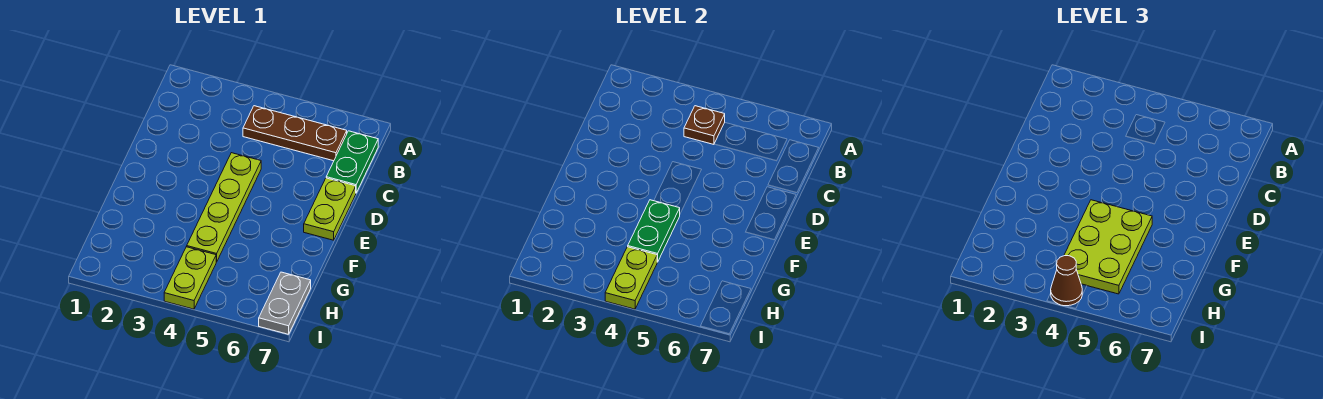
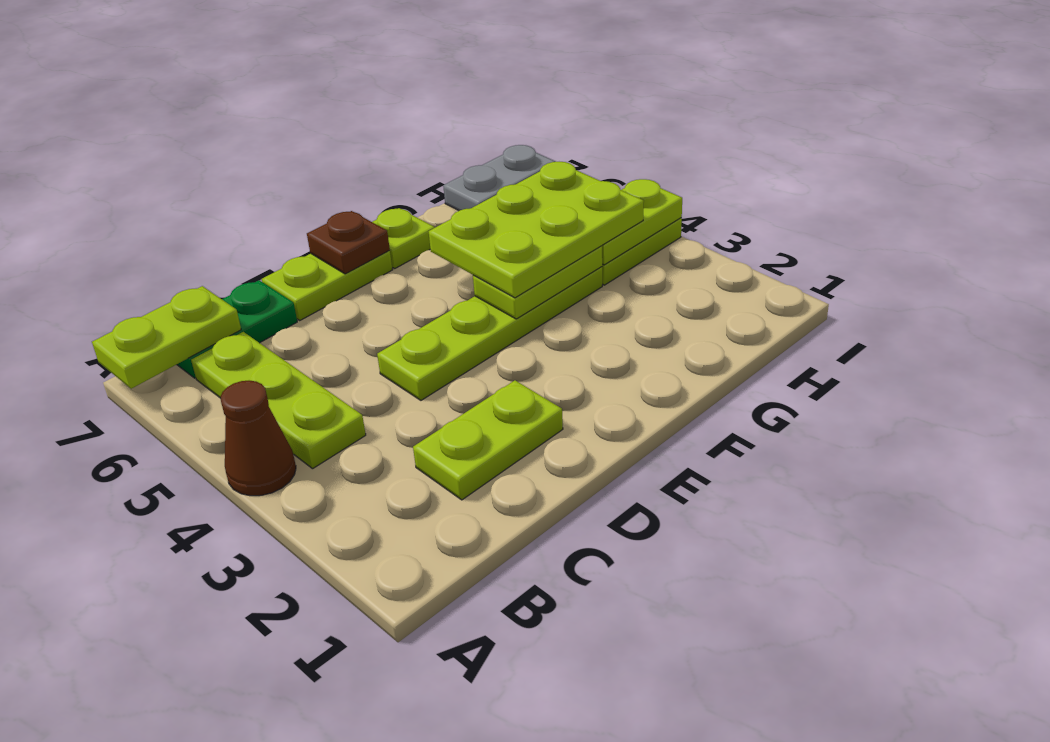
none -> lime plate A7:B7 level 2
brown plate B4:B6 level 1 -> lime plate B4:B6 level 1
brown plate B4 level 2 -> brown plate E7 level 2
none -> lime plate C2:D2 level 1
green plate F4:G4 level 2 -> lime plate F4:G4 level 2
none -> lime plate F7 level 1
brown cone I4 level 3 -> brown cone A4 level 1

